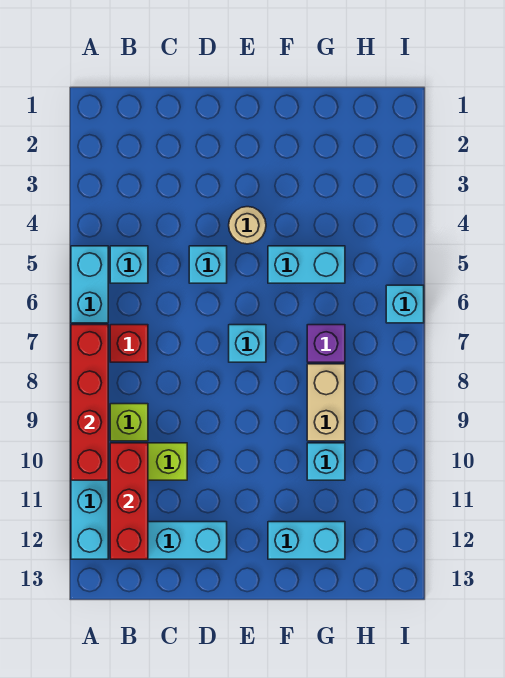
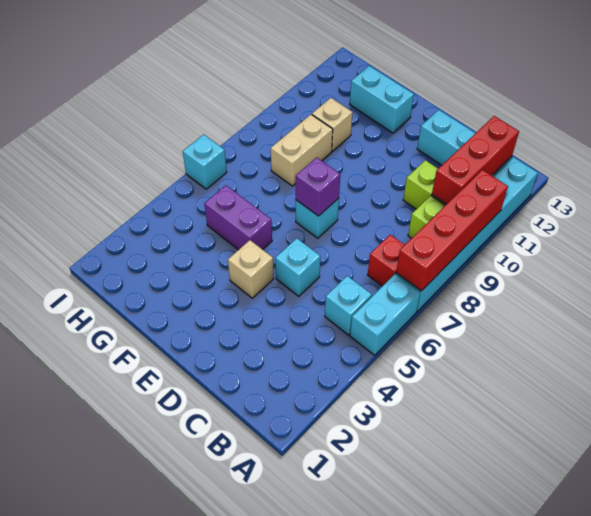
tan round brick E4 level 1 -> tan brick E4 level 1
cyan brick F5:G5 level 1 -> purple brick F5:G5 level 1
purple brick G7 level 1 -> purple brick E7 level 2
cyan brick G10 level 1 -> tan brick G10 level 1

